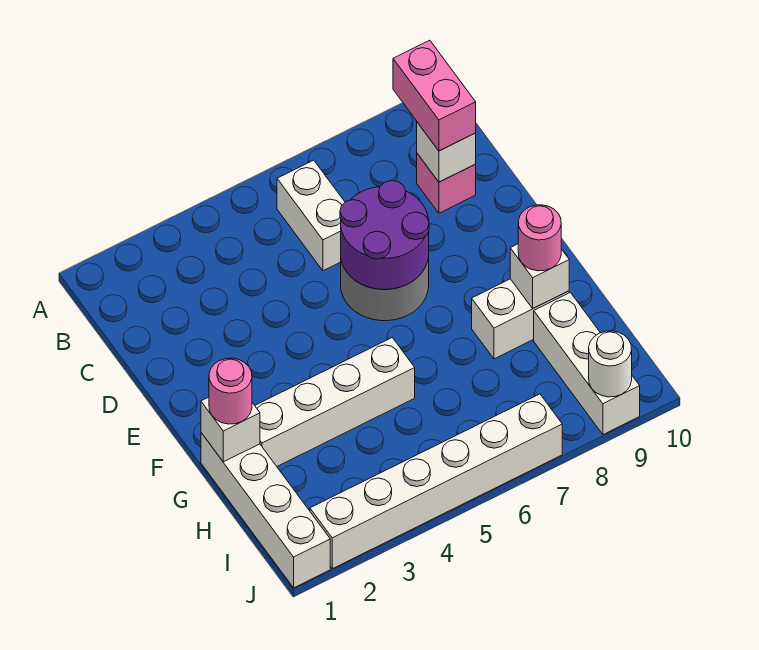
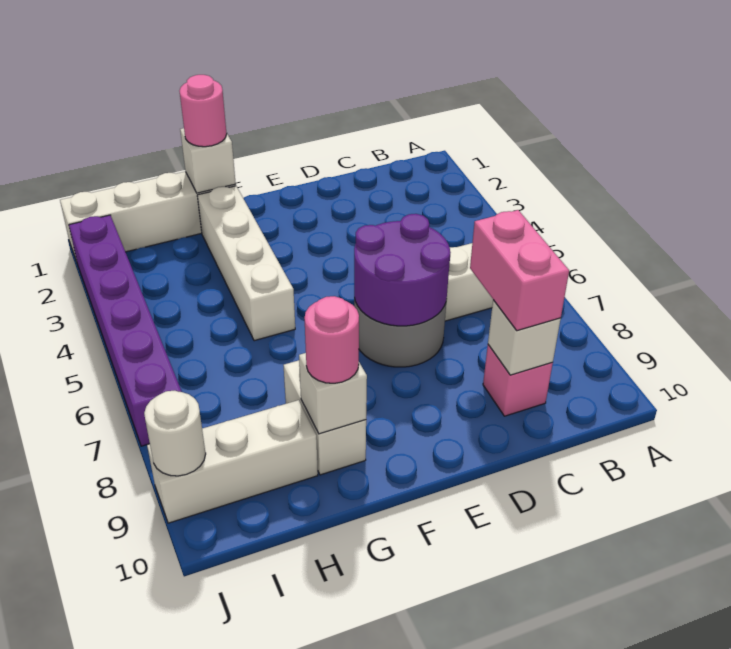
pink brick B9:C9 level 3 -> pink brick C8:C9 level 3
white brick J2:J7 level 1 -> purple brick J2:J7 level 1

